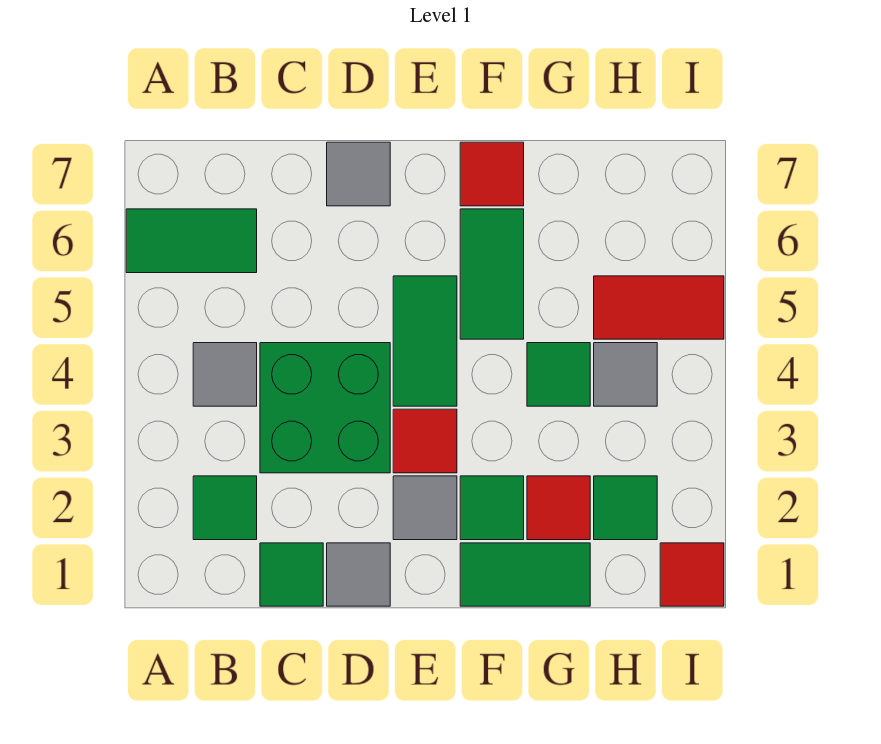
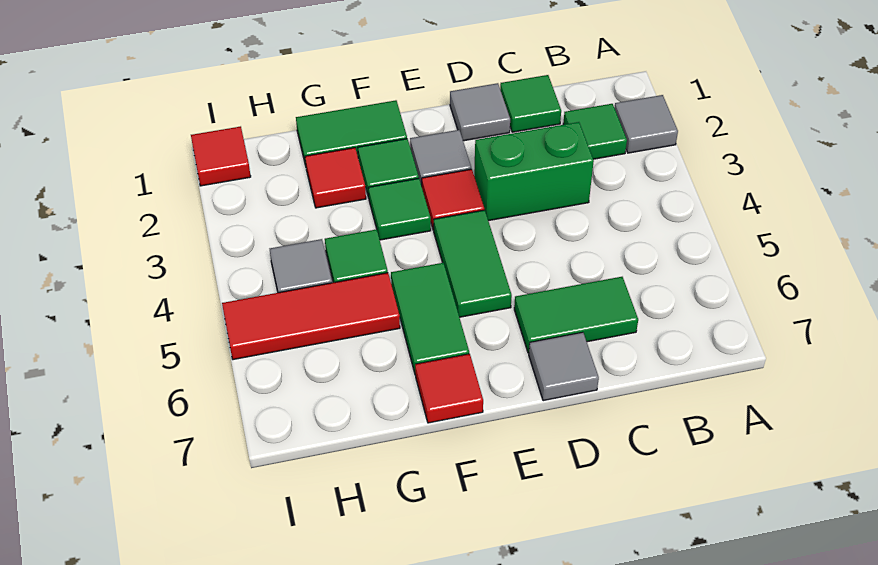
green tile A6:B6 level 1 -> green tile C6:D6 level 1
grey tile B4 level 1 -> grey tile A2 level 1
green brick C3:D4 level 1 -> green brick C3:D3 level 1
green tile H2 level 1 -> green tile F3 level 1
red tile H5:I5 level 1 -> red tile G5:I5 level 1

